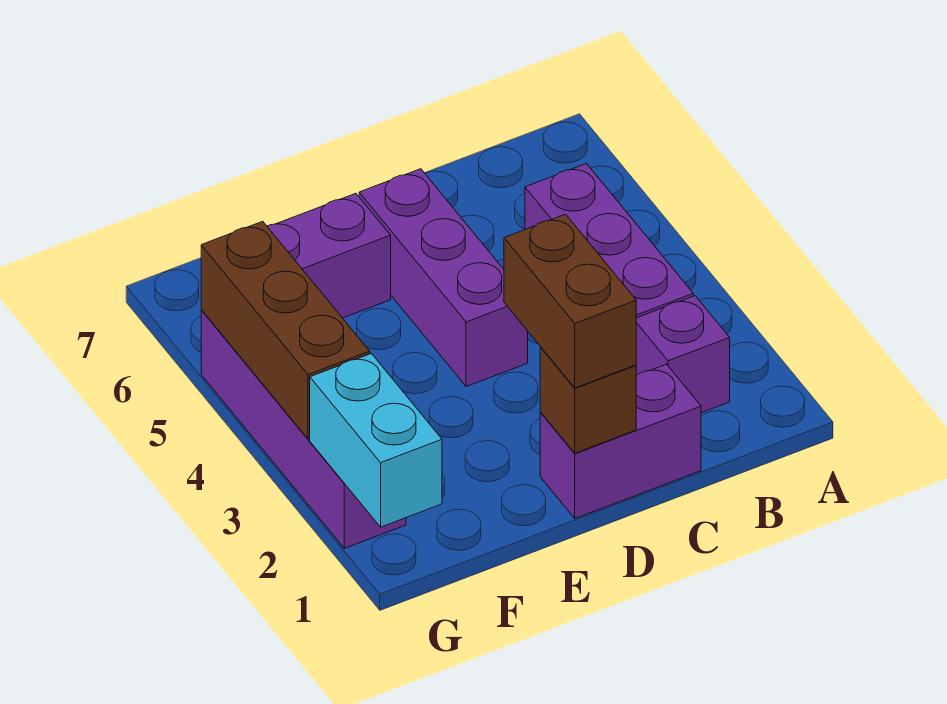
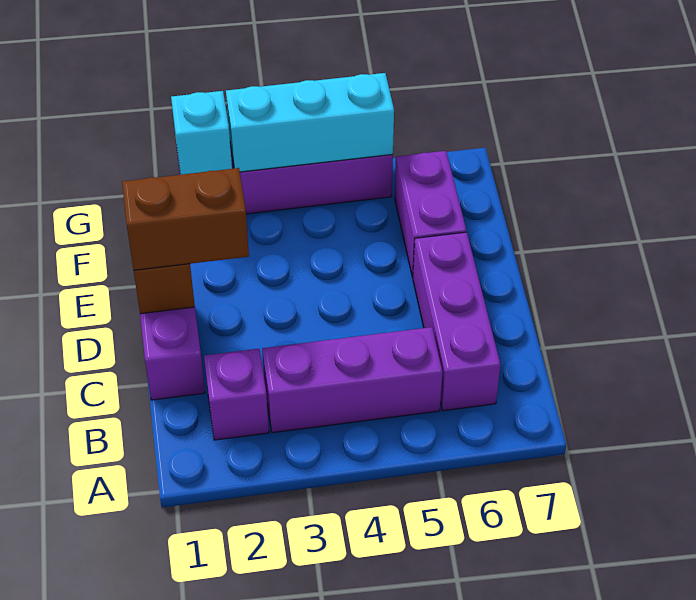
purple brick D4:D6 level 1 -> purple brick B6:D6 level 1
cyan brick G1:G2 level 2 -> cyan brick G2 level 2
brown brick G3:G5 level 2 -> cyan brick G3:G5 level 2

